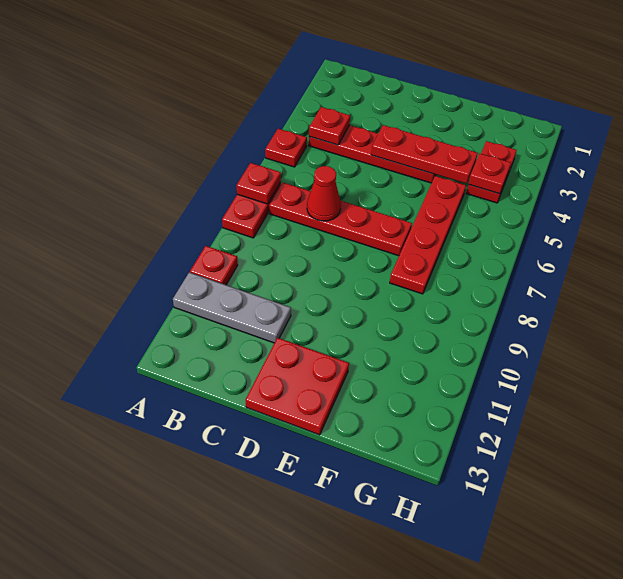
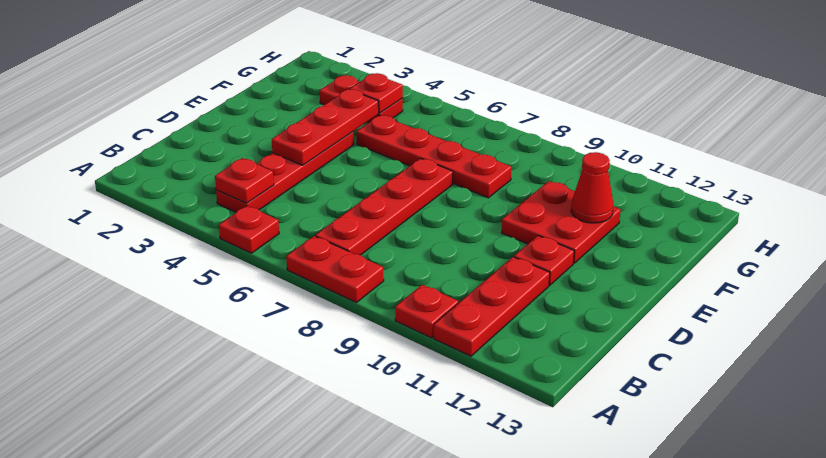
red plate A7 level 2 -> red plate D11 level 1
grey plate A11:C11 level 1 -> red plate A11:C11 level 1
red cone C7 level 2 -> red cone F11 level 2
red plate D12:E13 level 1 -> red plate E10:F11 level 1

